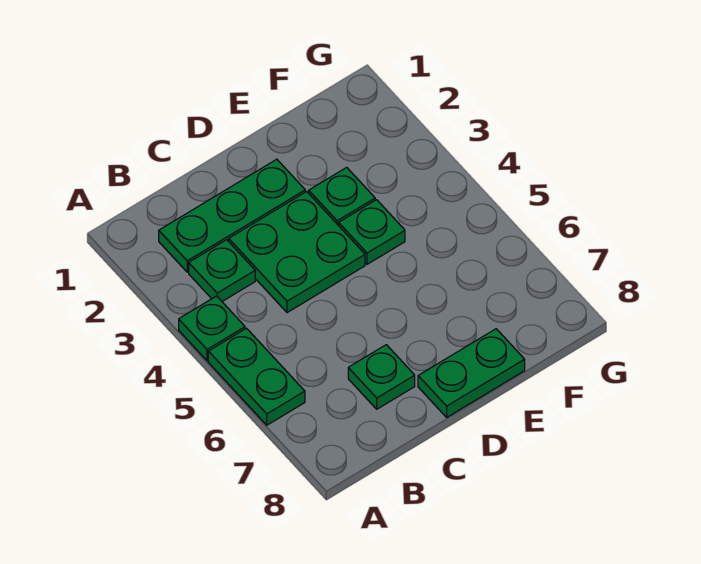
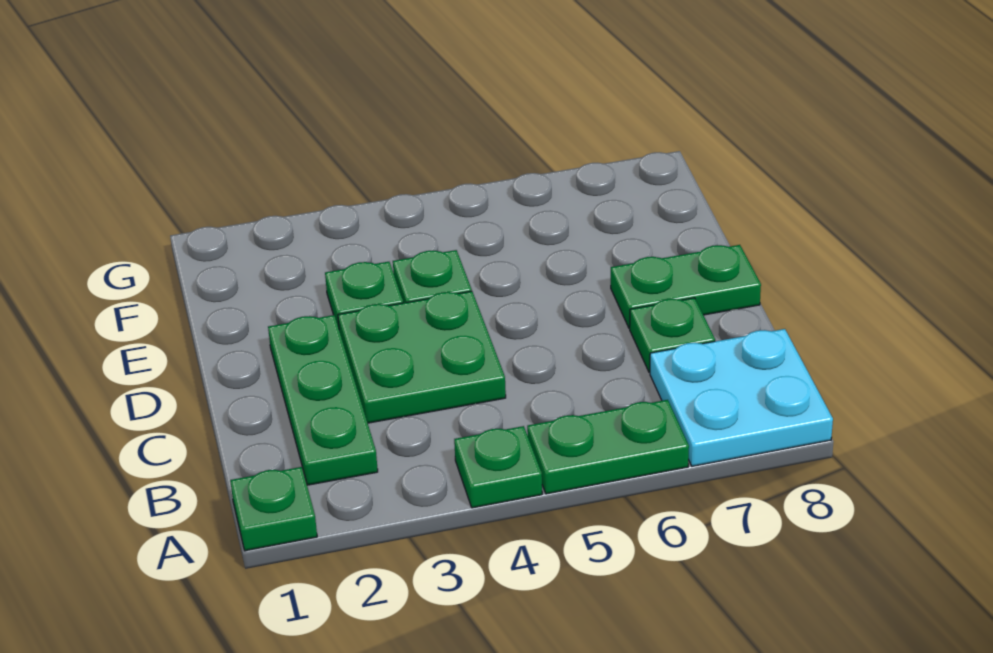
none -> cyan plate A7:B8 level 1
green plate B3 level 1 -> green plate A1 level 1
green plate D8:E8 level 1 -> green plate D7:D8 level 1

